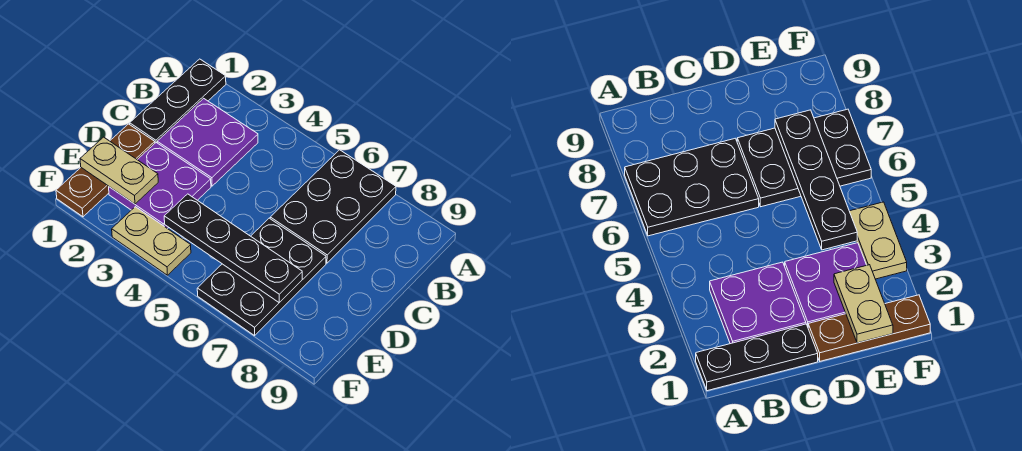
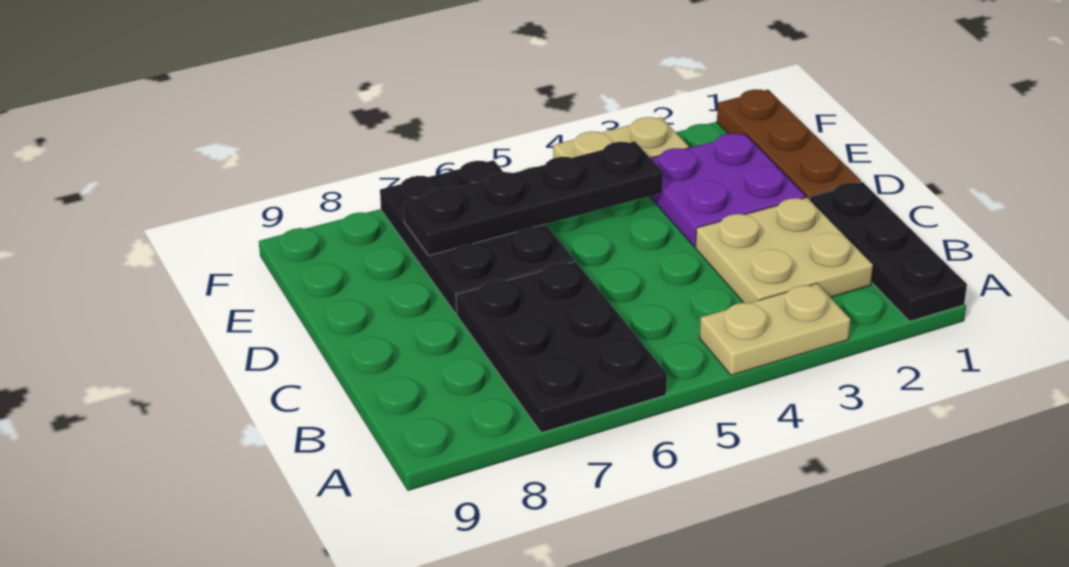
purple plate B2:C3 level 1 -> tan plate B2:C3 level 1
tan plate E1:E2 level 2 -> tan plate A3:A4 level 1

